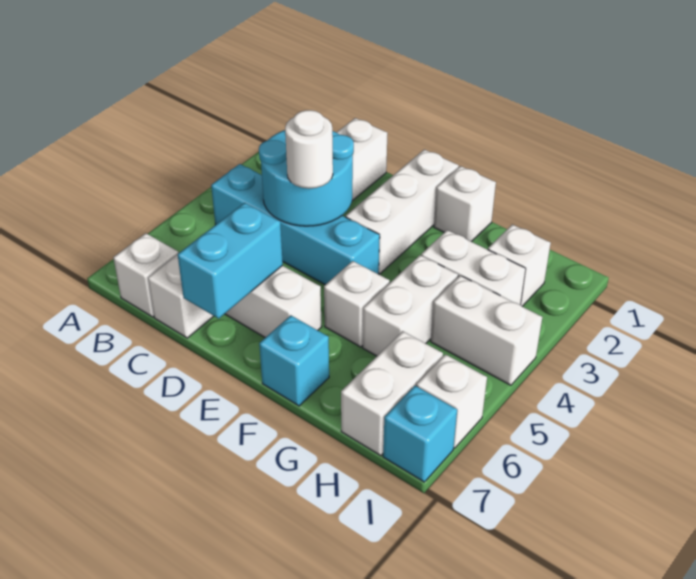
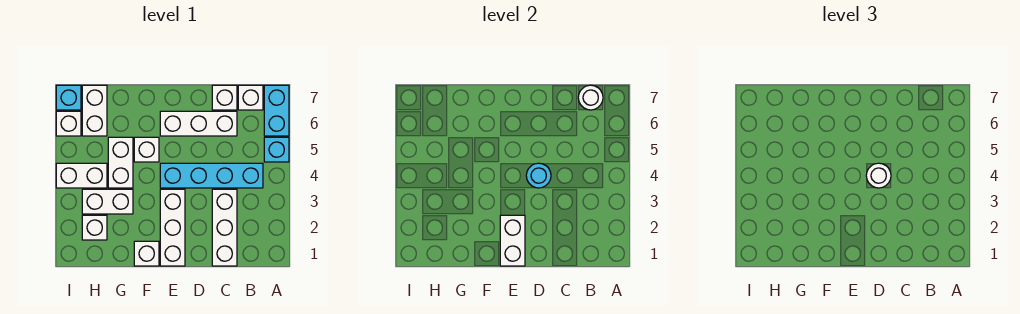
none -> white round brick B7 level 2
cyan round brick C3:D4 level 2 -> cyan round brick D4 level 2
cyan brick D6:D7 level 2 -> cyan brick A6:A7 level 1
none -> white brick E1:E2 level 2
cyan brick F7 level 1 -> cyan brick A5 level 1

